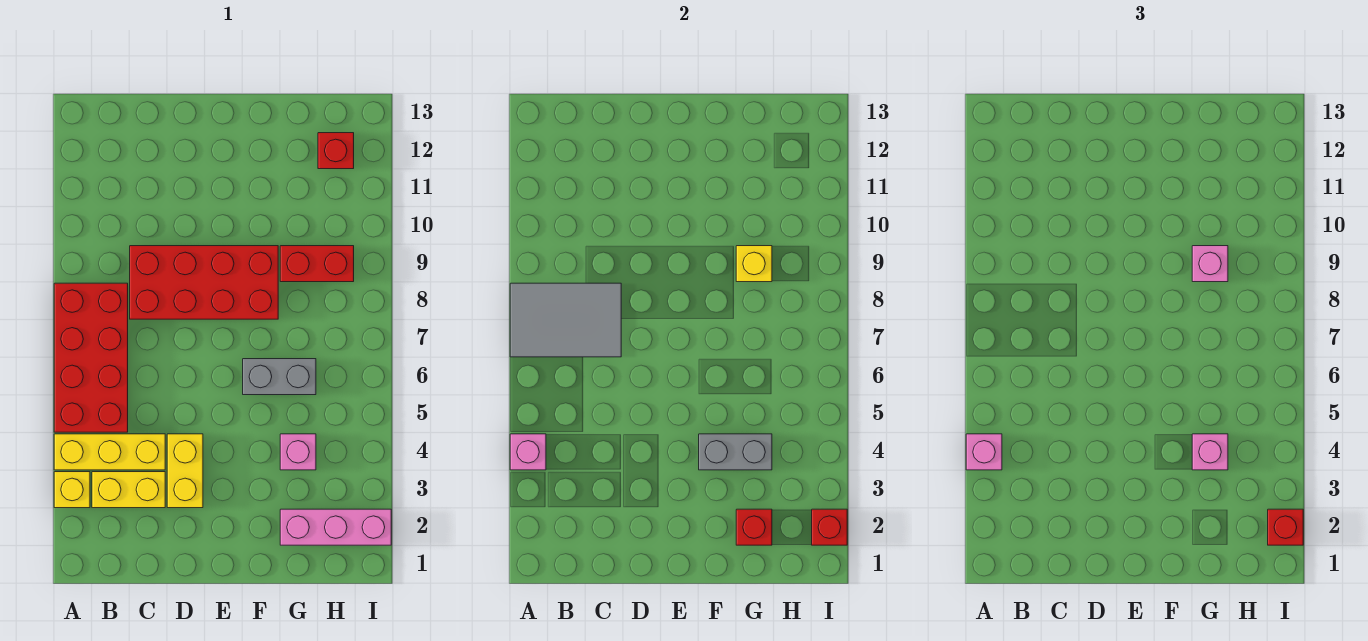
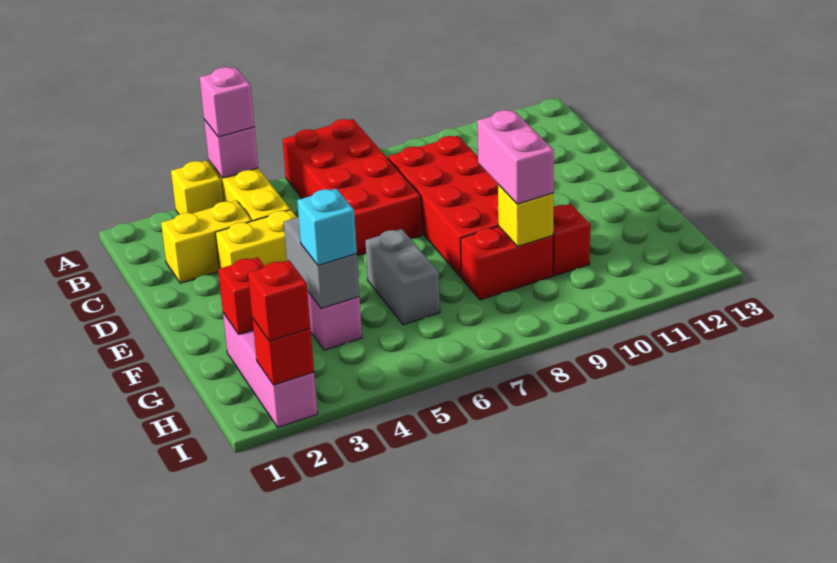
red brick A5:B8 level 1 -> red brick A6:D7 level 1
grey tile A7:C8 level 2 -> none
yellow brick B3:C3 level 1 -> yellow brick C2:C3 level 1
pink brick G4 level 3 -> cyan brick G4 level 3
red brick G9:H9 level 1 -> red brick G8:G9 level 1
pink brick G9 level 3 -> pink brick F9:G9 level 3
red brick H12 level 1 -> red brick G10 level 1

